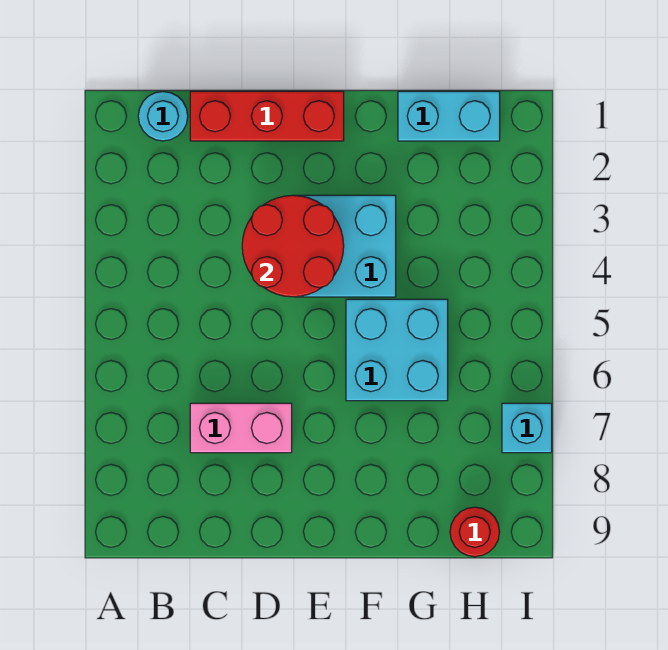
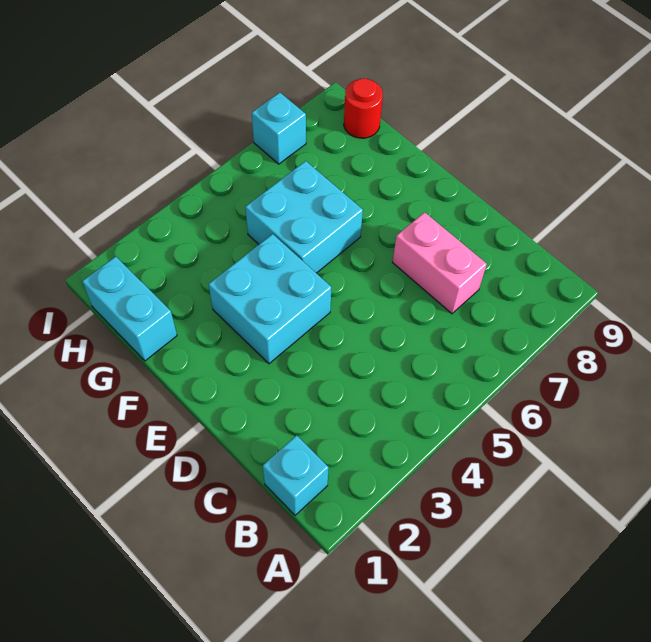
cyan round brick B1 level 1 -> cyan brick B1 level 1
red brick C1:E1 level 1 -> none
red round brick D3:E4 level 2 -> none

